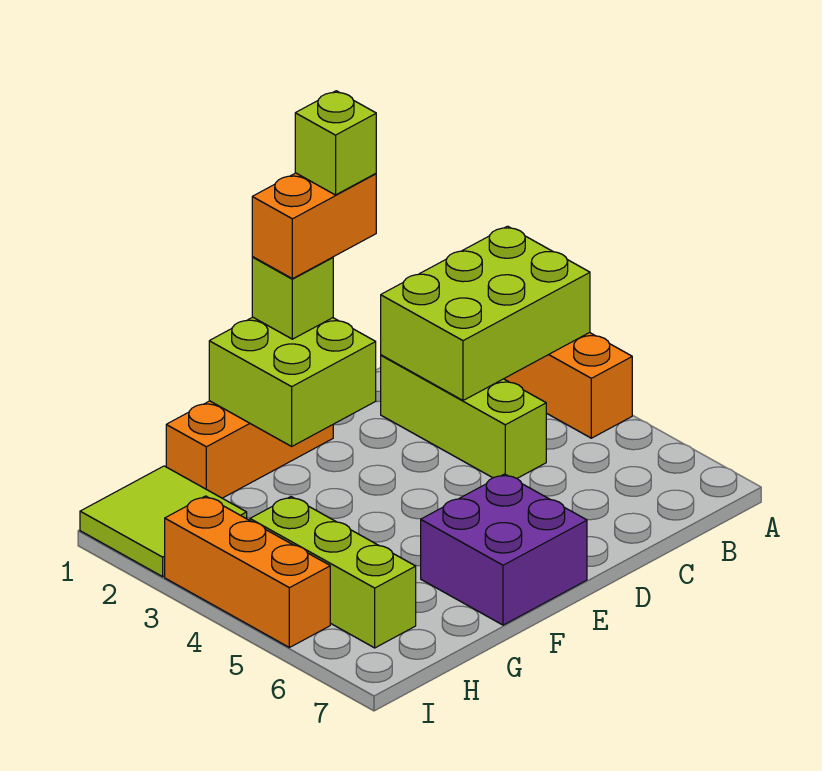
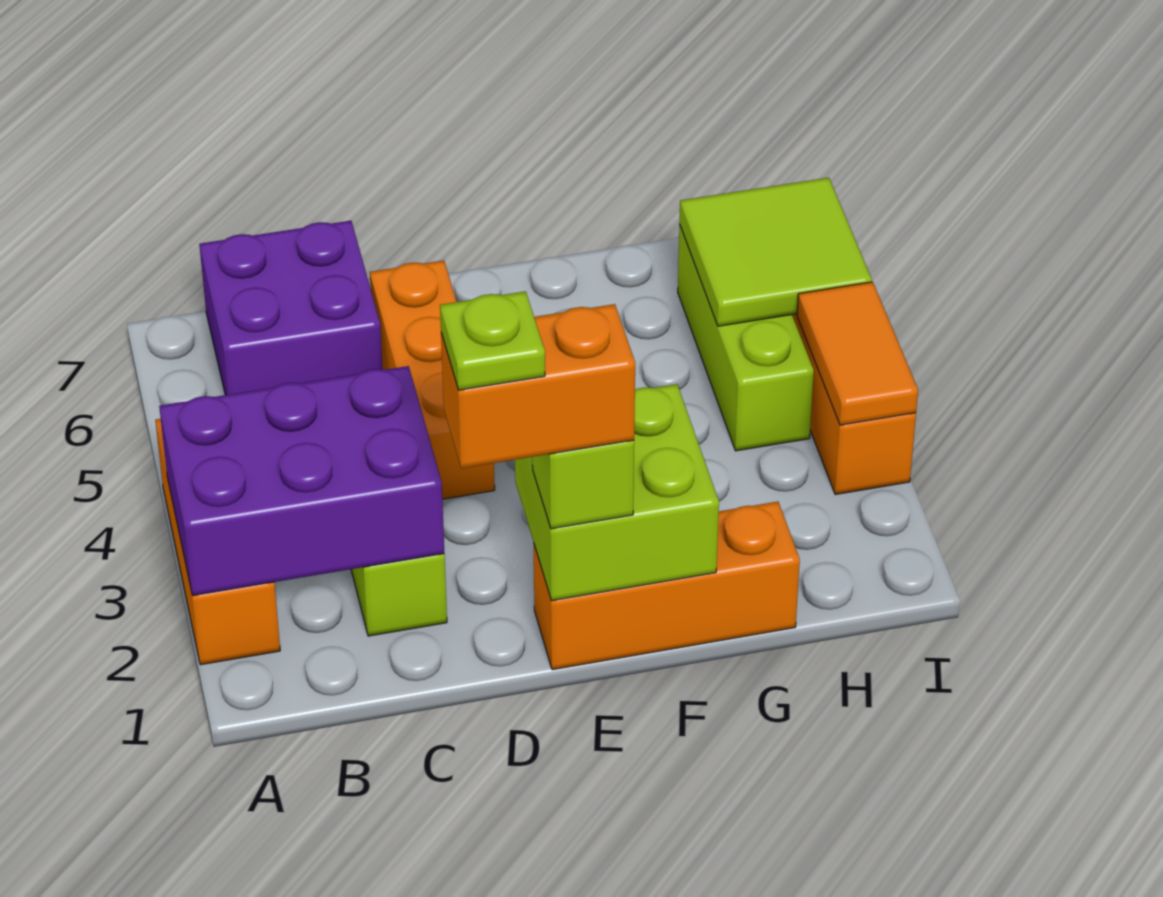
lime brick A2:C3 level 2 -> purple brick A2:C3 level 2
lime brick D1 level 5 -> lime plate D1 level 5
none -> orange brick D4:D6 level 1
purple brick E6:F7 level 1 -> purple brick B6:C7 level 1
lime tile H1:I2 level 1 -> lime tile H5:I6 level 2
none -> orange tile I3:I4 level 2

